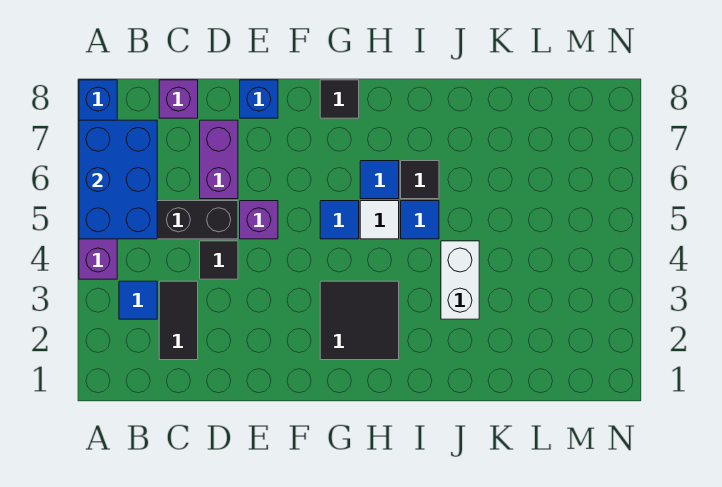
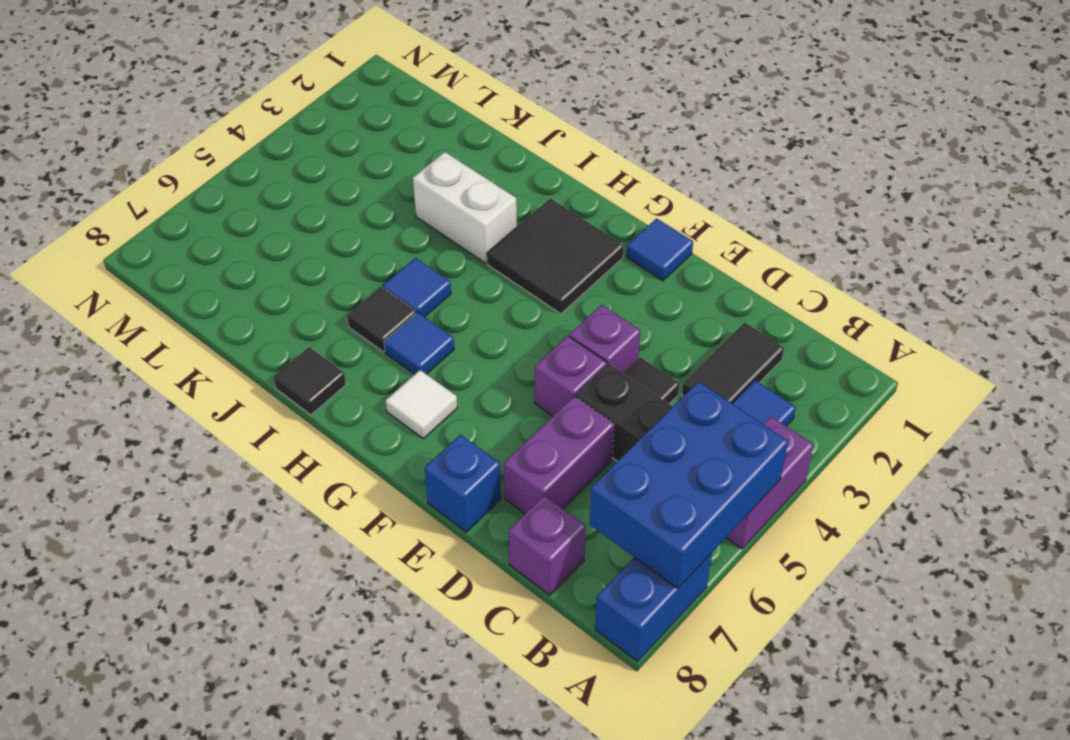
none -> purple brick E4 level 1
blue tile G5 level 1 -> blue tile F1 level 1
black tile G8 level 1 -> black tile I8 level 1
white tile H5 level 1 -> white tile G7 level 1
white brick J3:J4 level 1 -> white brick I3:J3 level 1

